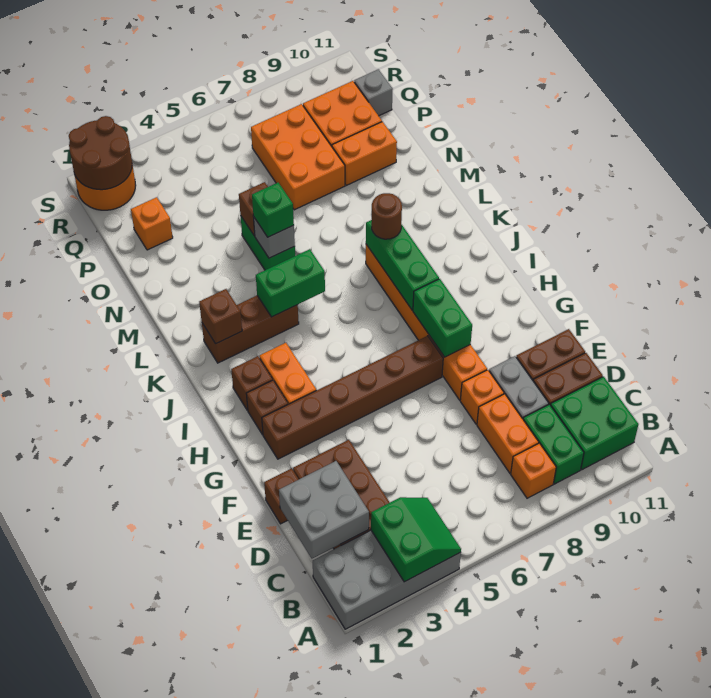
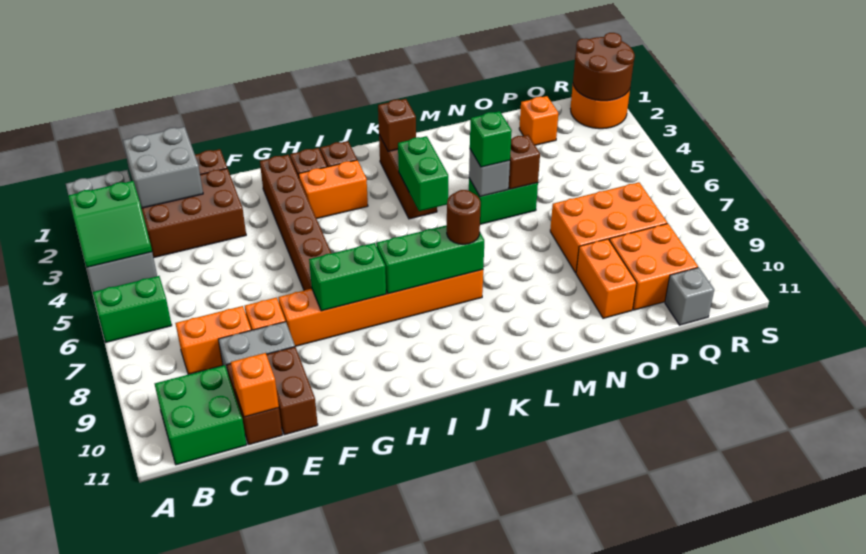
orange brick B8 level 1 -> orange brick D11 level 2
green brick B9:C9 level 1 -> green brick A6:B6 level 1

